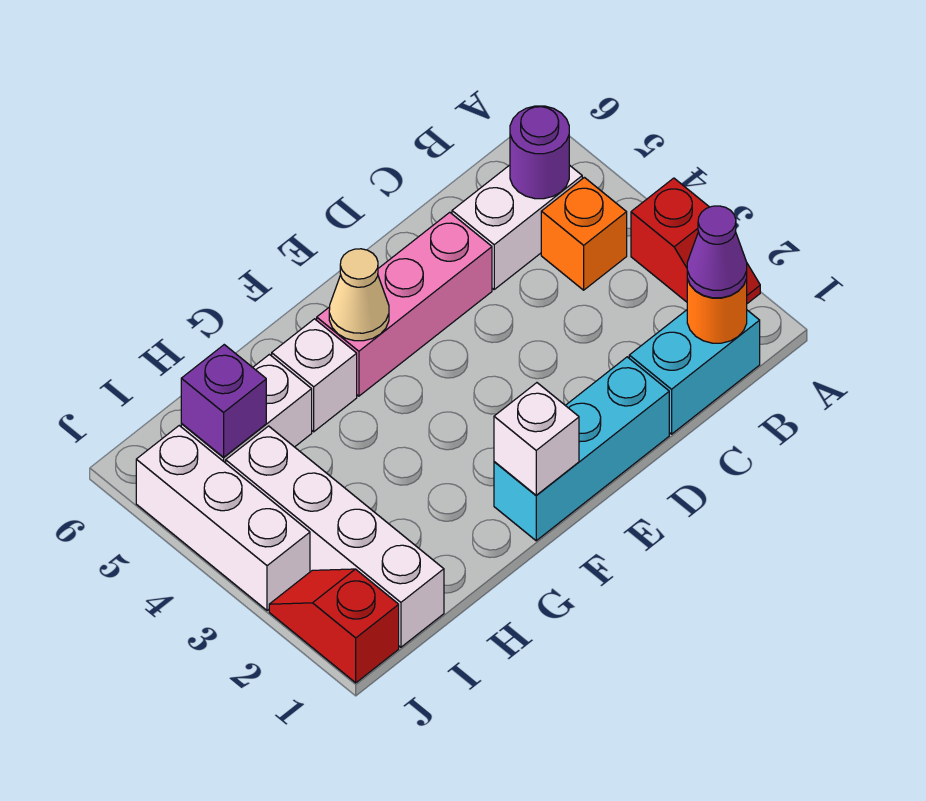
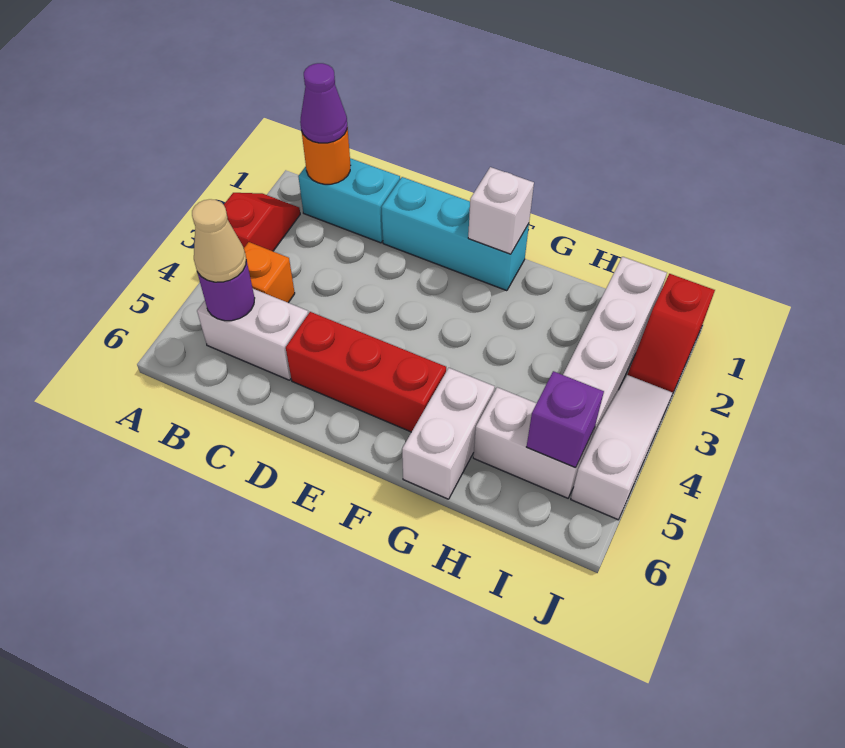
pink brick D5:F5 level 1 -> red brick D5:F5 level 1
tan cone F5 level 2 -> tan cone B5 level 3
white brick G5 level 1 -> white brick G5:G6 level 1
white brick J3:J5 level 1 -> white slope J3:J5 level 1 top 5

